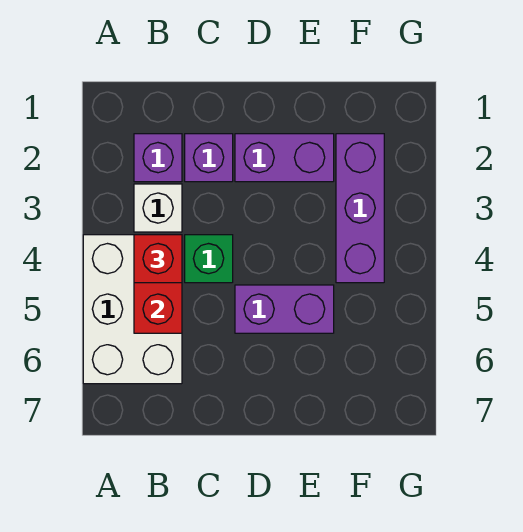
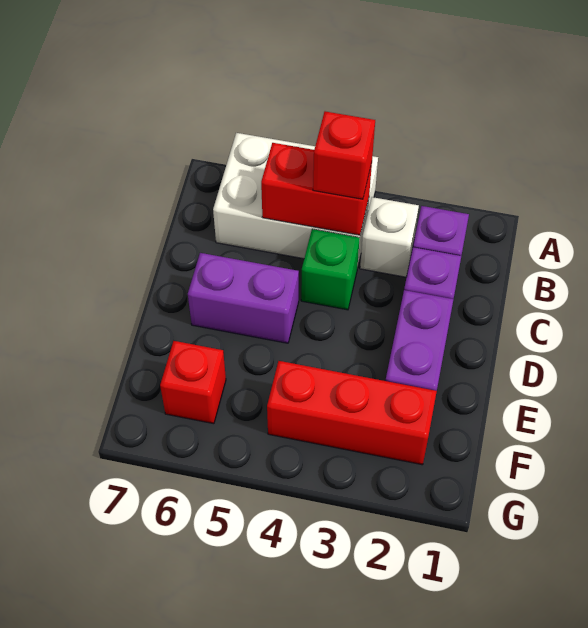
purple brick D5:E5 level 1 -> purple brick D5:D6 level 1
purple brick F2:F4 level 1 -> red brick F2:F4 level 1
none -> red brick F6 level 1

